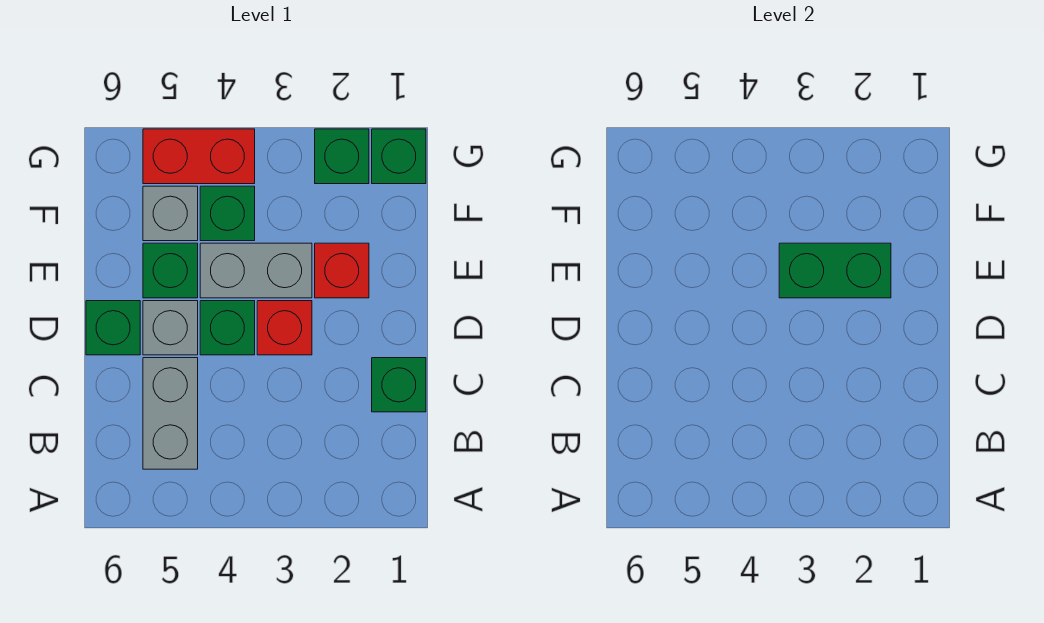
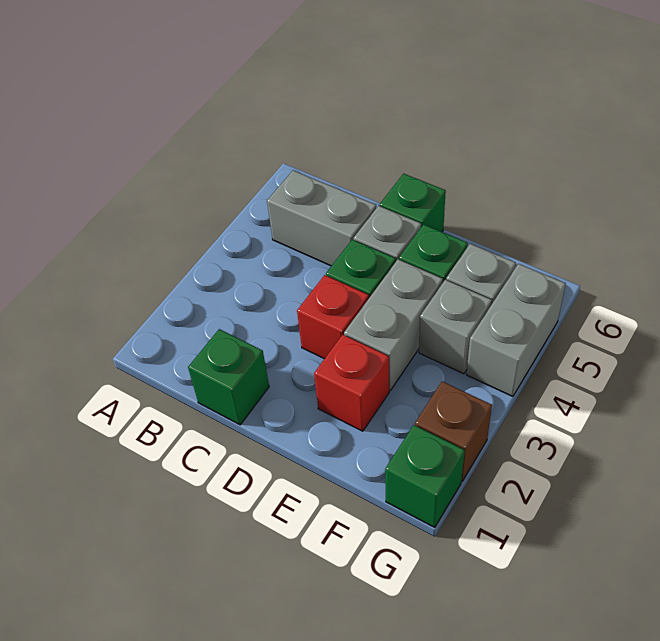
green brick E2:E3 level 2 -> none
green brick F4 level 1 -> grey brick F4 level 1
green brick G2 level 1 -> brown brick G2 level 1
red brick G4:G5 level 1 -> grey brick G4:G5 level 1

